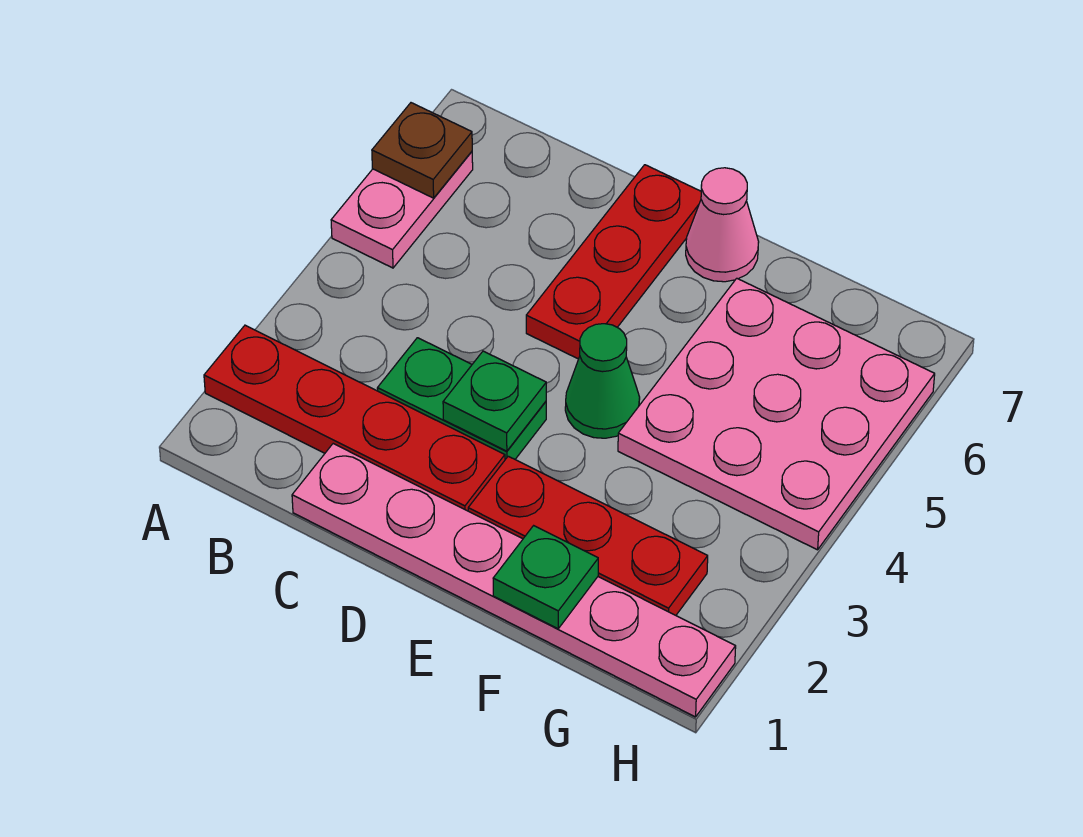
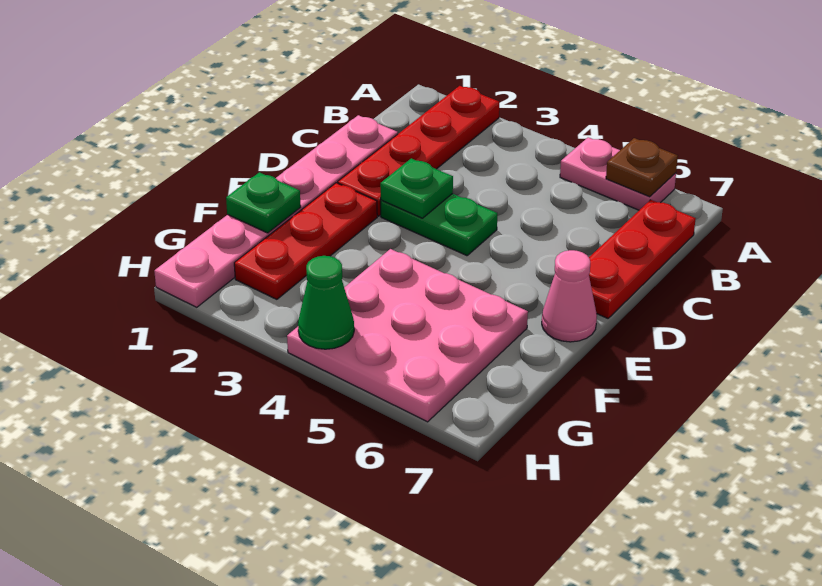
green plate C3:D3 level 1 -> green plate D3:D4 level 1
red plate D5:D7 level 1 -> red plate B7:D7 level 1
green cone E4 level 1 -> green cone H4 level 2

